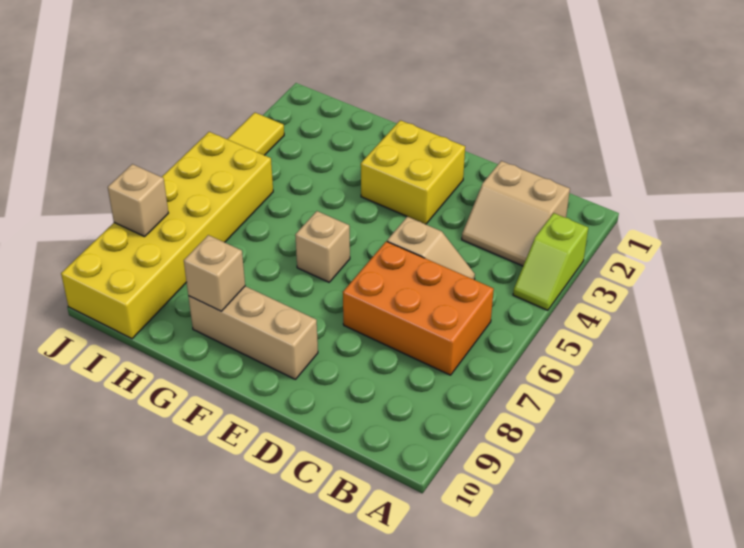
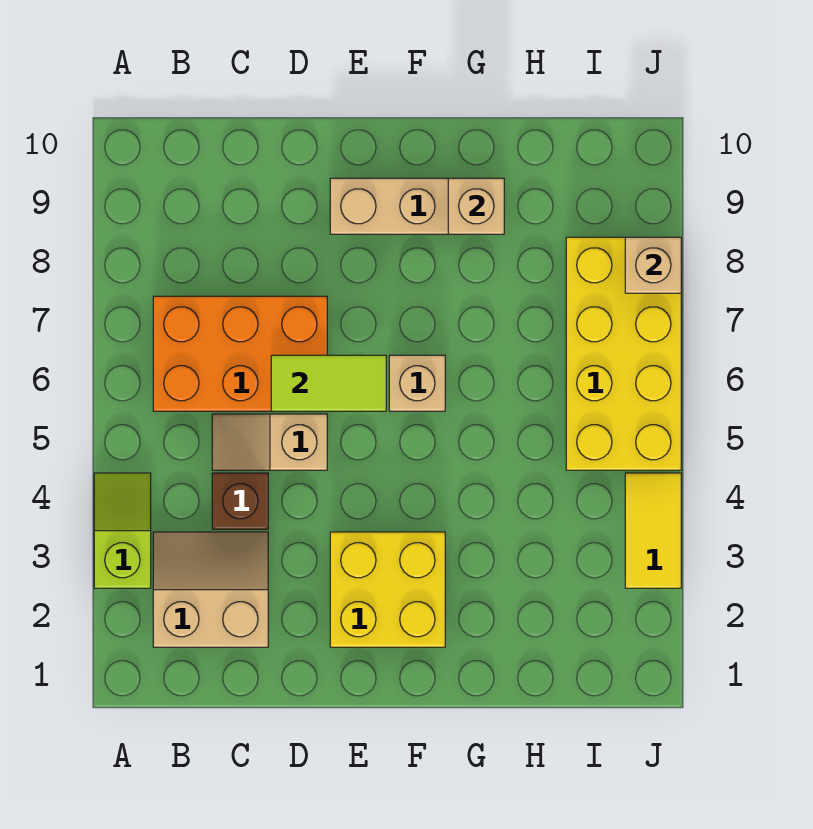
none -> brown brick C4 level 1
none -> lime tile D6:E6 level 2
yellow brick I5:J10 level 1 -> yellow brick I5:J8 level 1

